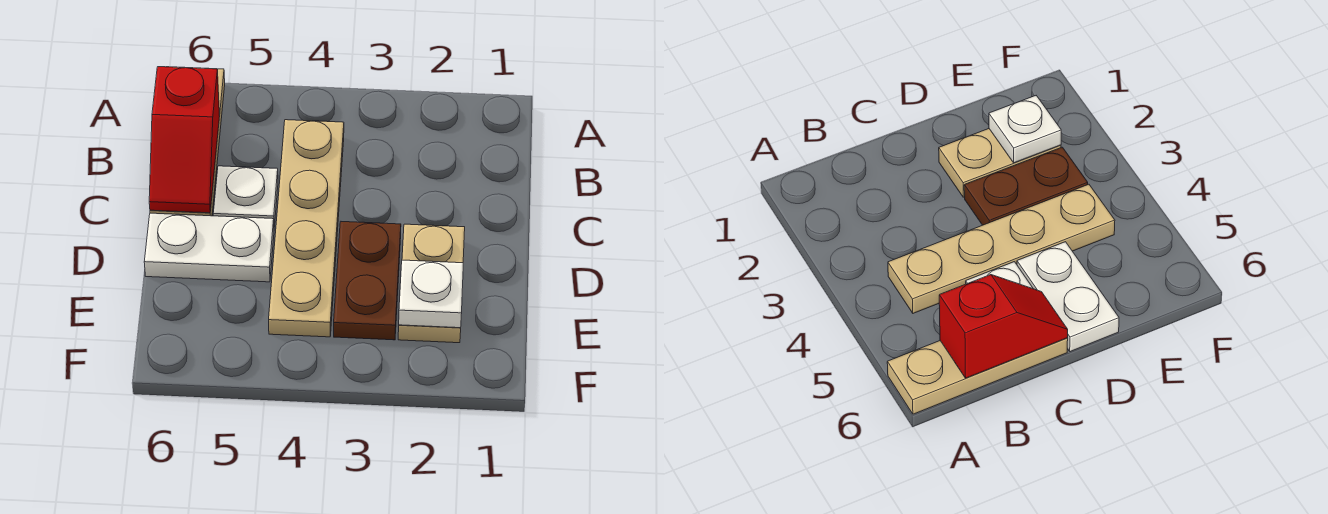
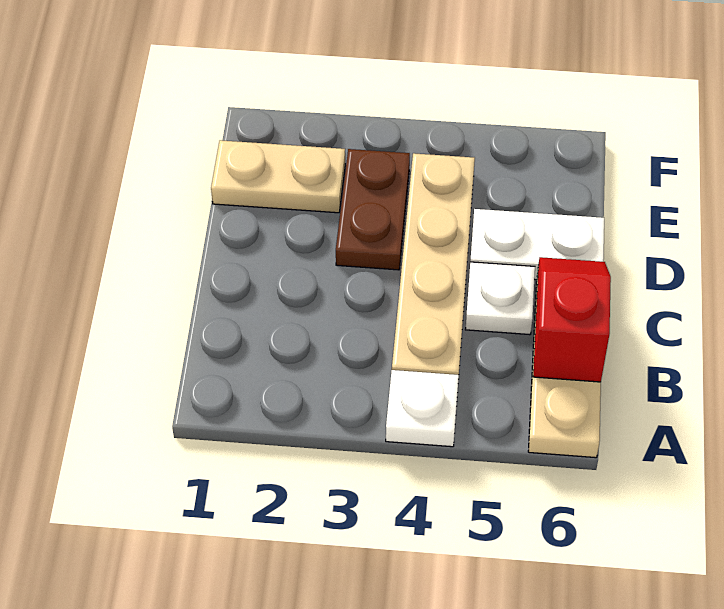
tan plate D2:E2 level 1 -> tan plate E1:E2 level 1
white plate E2 level 2 -> white plate A4 level 1

